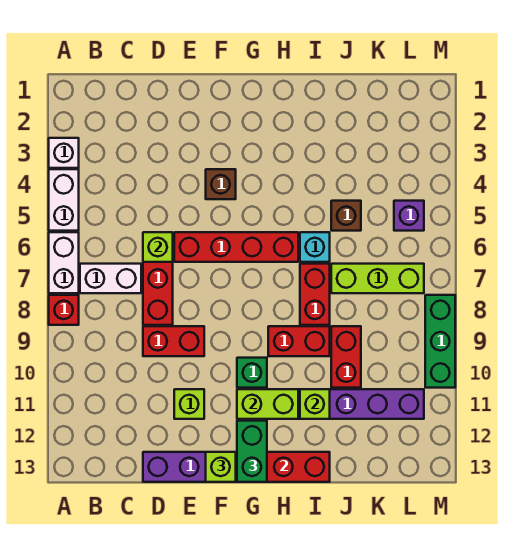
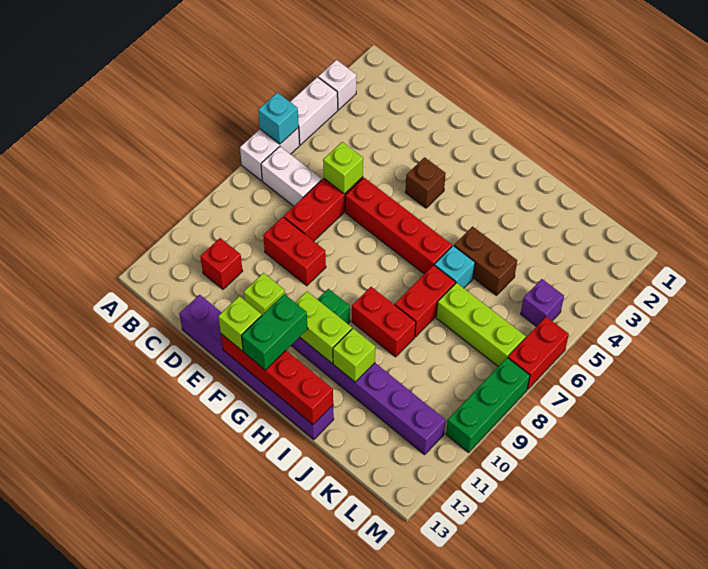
none -> cyan brick A6 level 2
red brick A8 level 1 -> red brick C11 level 1
brown brick J5 level 1 -> brown brick I5:J5 level 1
red brick J9:J10 level 1 -> red brick M6:M7 level 1

